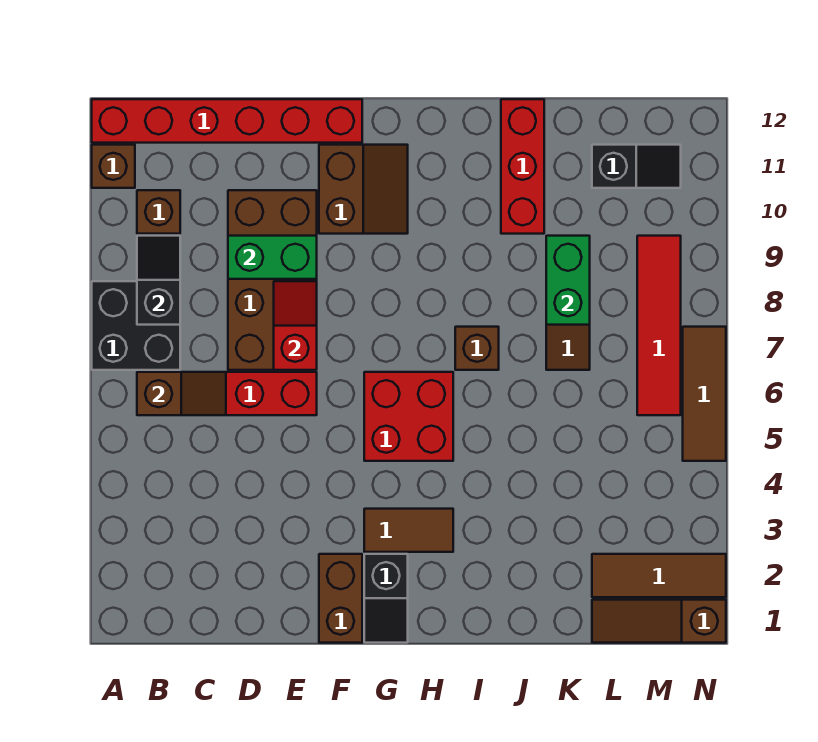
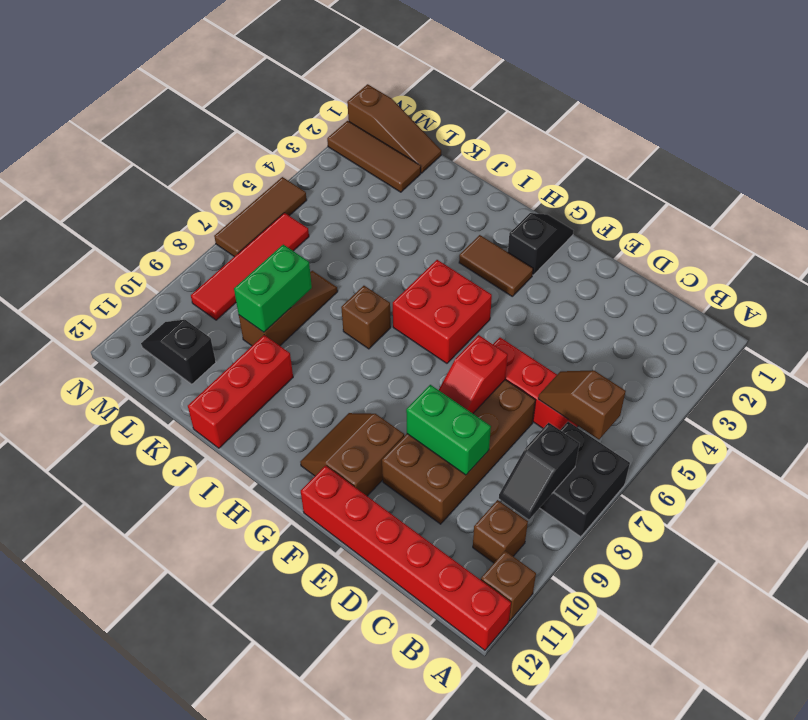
brown brick F1:F2 level 1 -> none

